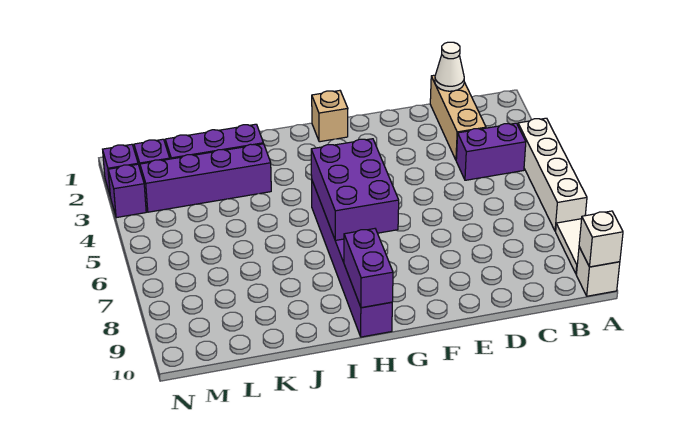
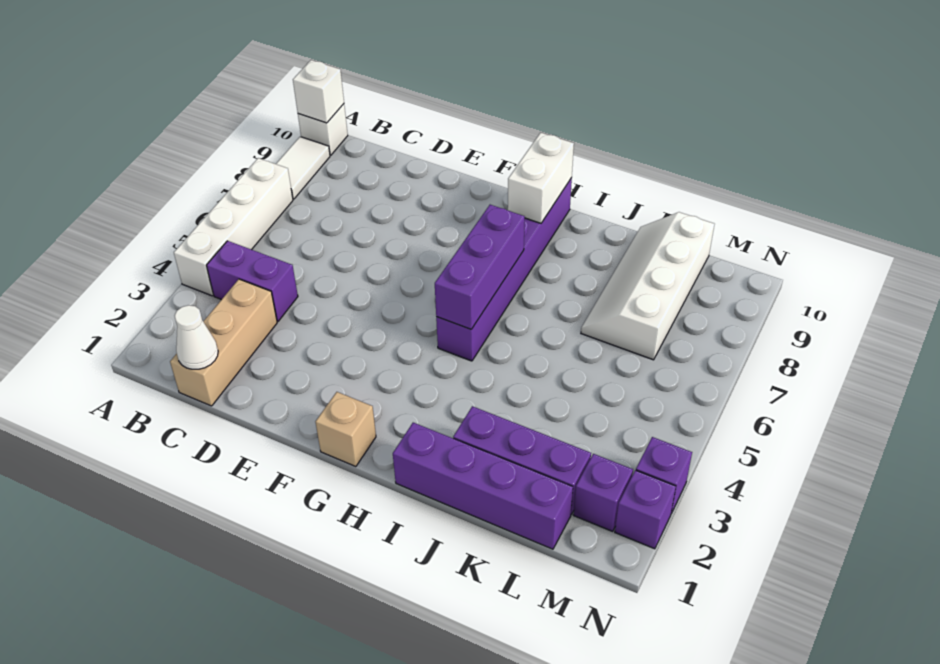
purple brick G5:H7 level 2 -> purple brick H5:H7 level 2
purple brick H9:H10 level 2 -> white brick H9:H10 level 2
purple brick J3:M3 level 1 -> purple brick I1:L1 level 1
none -> white slope K7:L10 level 1 top L

